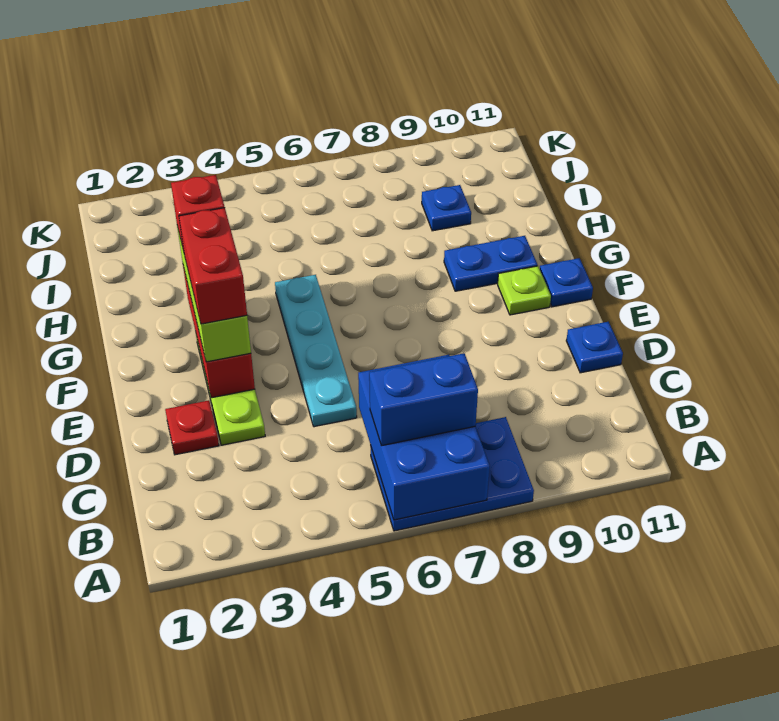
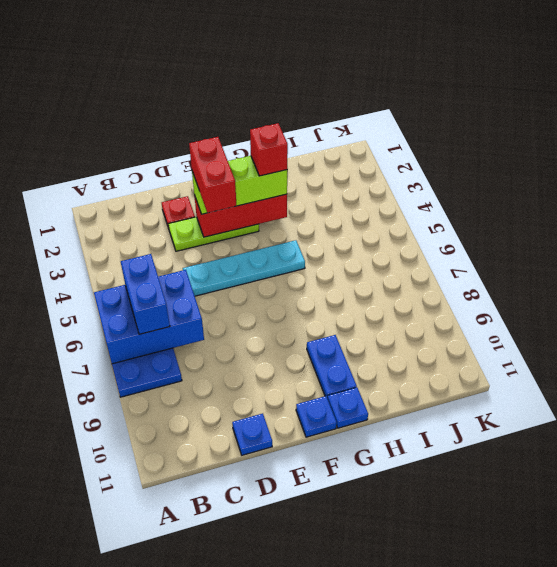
red brick E3:F3 level 4 -> red brick E3:E4 level 4
lime plate F10 level 1 -> none
blue plate I9 level 1 -> blue plate G11 level 1

